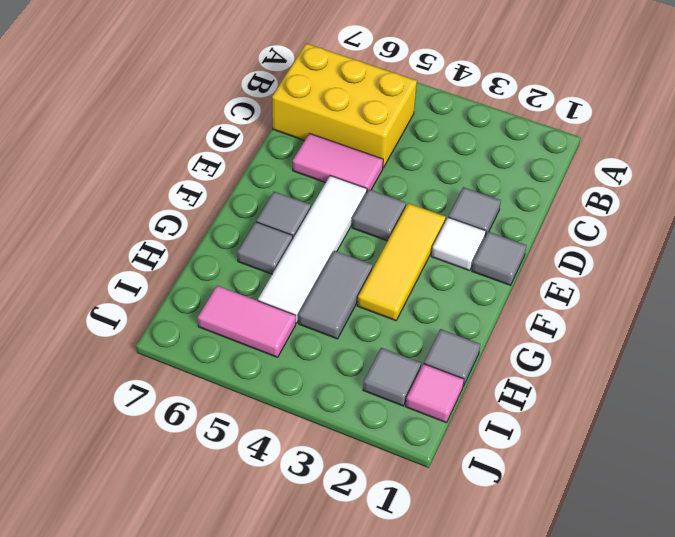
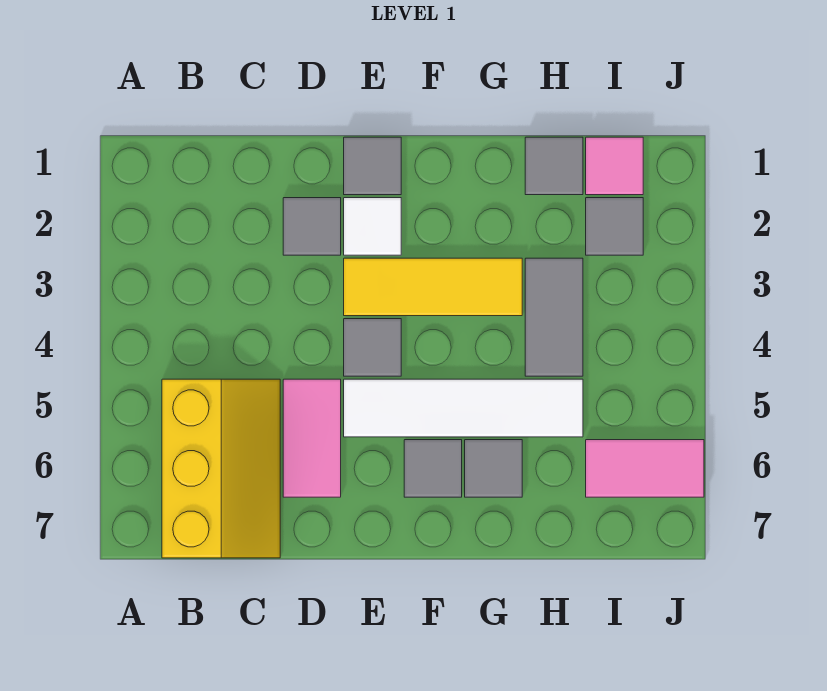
yellow brick B5:C7 level 1 -> yellow slope B5:C7 level 1 top B
grey tile G4:H4 level 1 -> grey tile H3:H4 level 1
pink tile I5:I6 level 1 -> pink tile I6:J6 level 1

